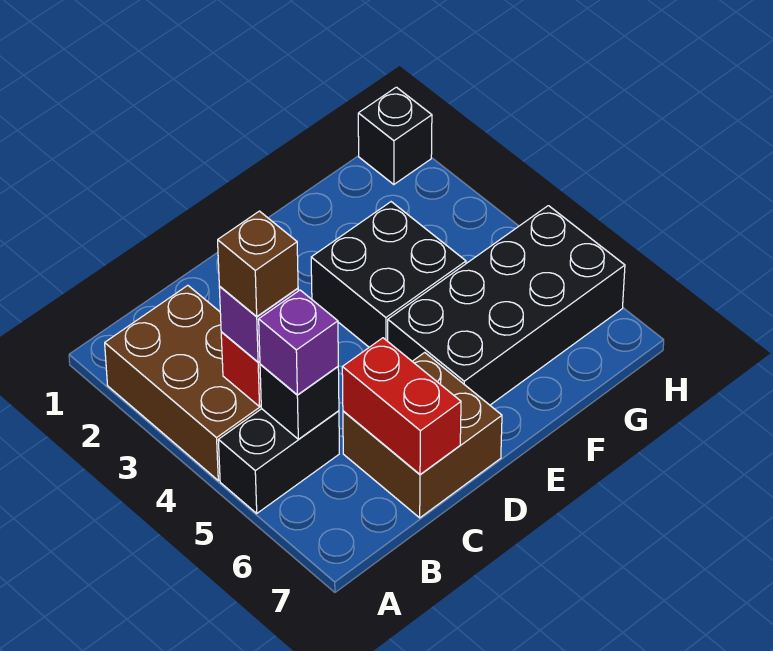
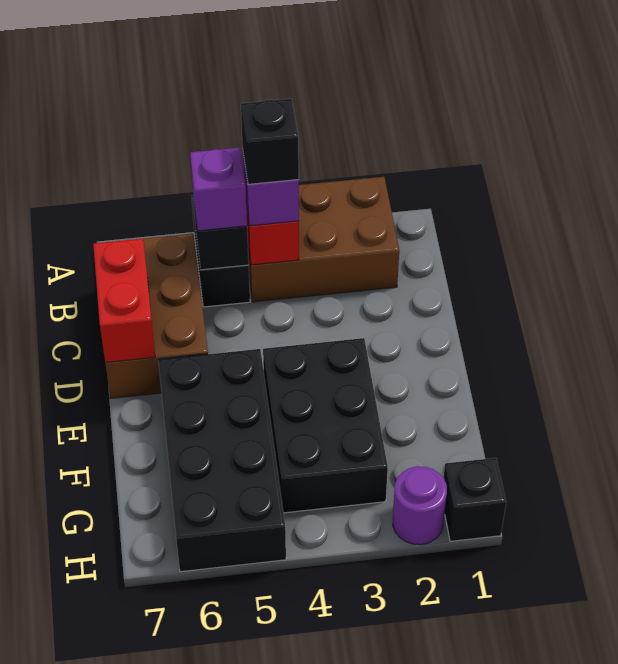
brown brick B4 level 4 -> black brick B4 level 4
brown brick C6:D7 level 1 -> brown brick B6:D7 level 1
red brick C6:C7 level 2 -> red brick C7:D7 level 2
black brick E3:F4 level 1 -> black brick E3:G4 level 1
none -> purple round brick H2 level 1

